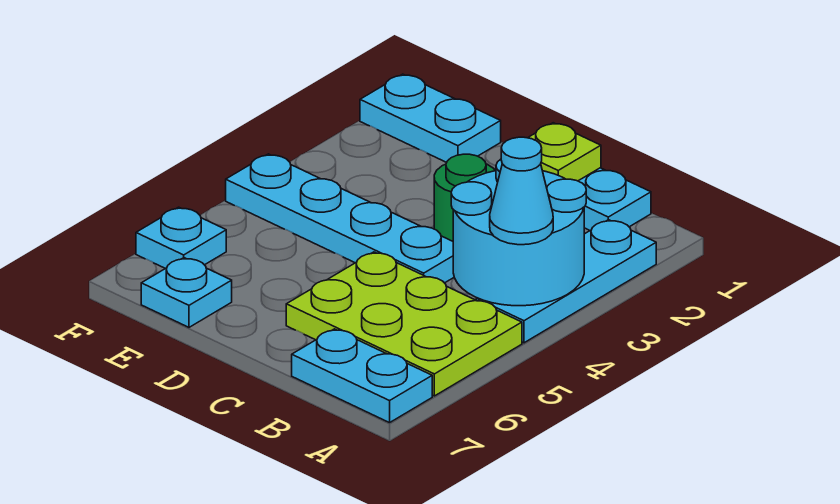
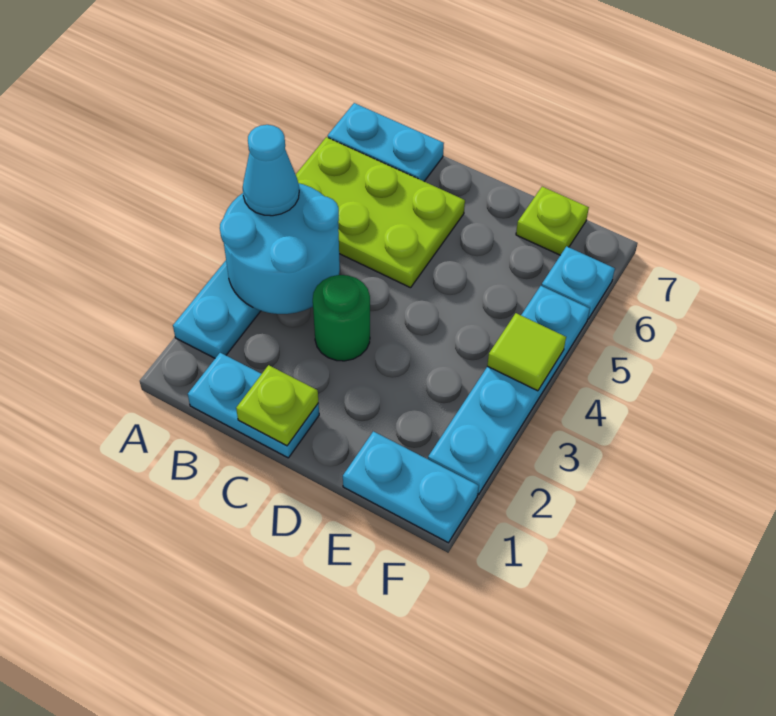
cyan plate C4:F4 level 1 -> cyan plate F2:F5 level 1
cyan plate E7 level 1 -> lime plate E7 level 1
none -> lime tile F4 level 2

